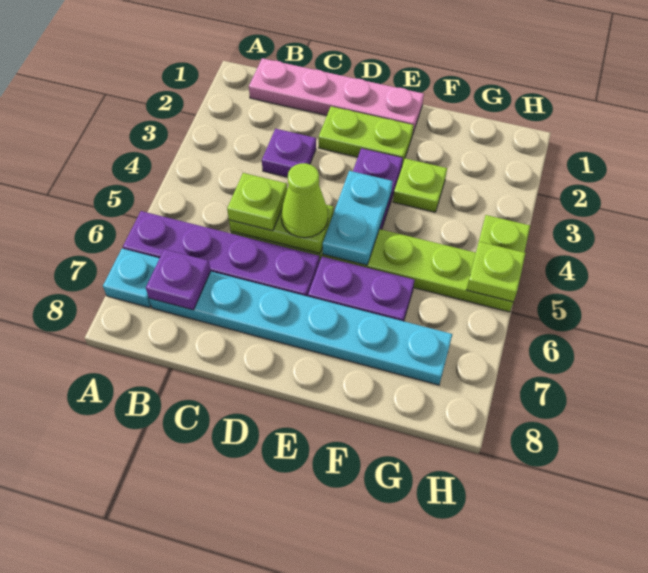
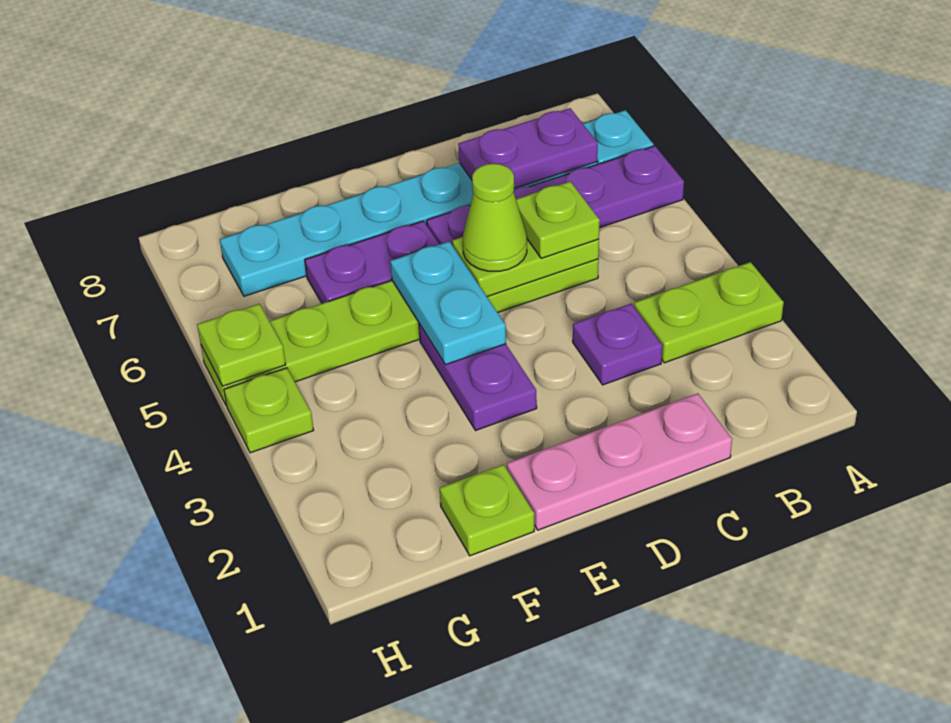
pink plate B1:E1 level 1 -> pink plate C1:E1 level 1
purple plate B7 level 2 -> purple plate B7:C7 level 2
lime plate D2:E2 level 1 -> lime plate A3:B3 level 1
lime plate F3 level 1 -> lime plate F1 level 1

